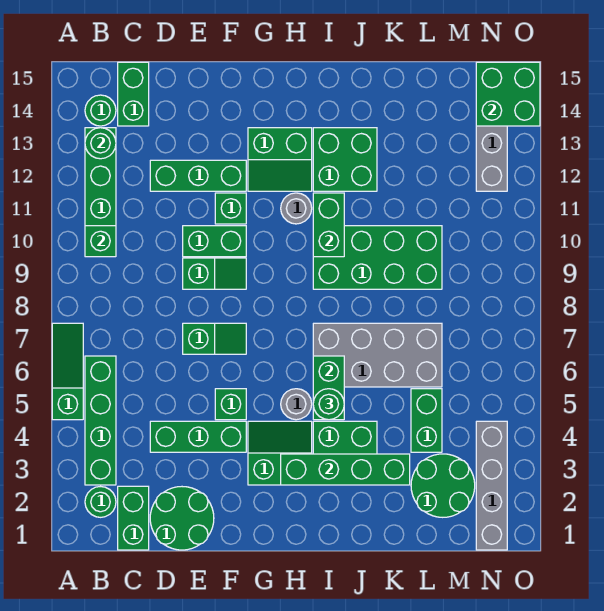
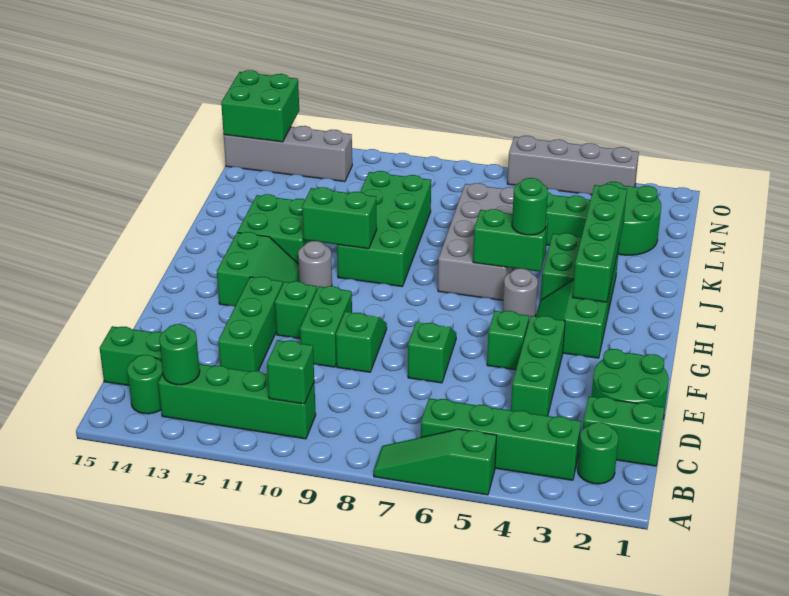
grey brick N1:N4 level 1 -> grey brick O3:O6 level 1

